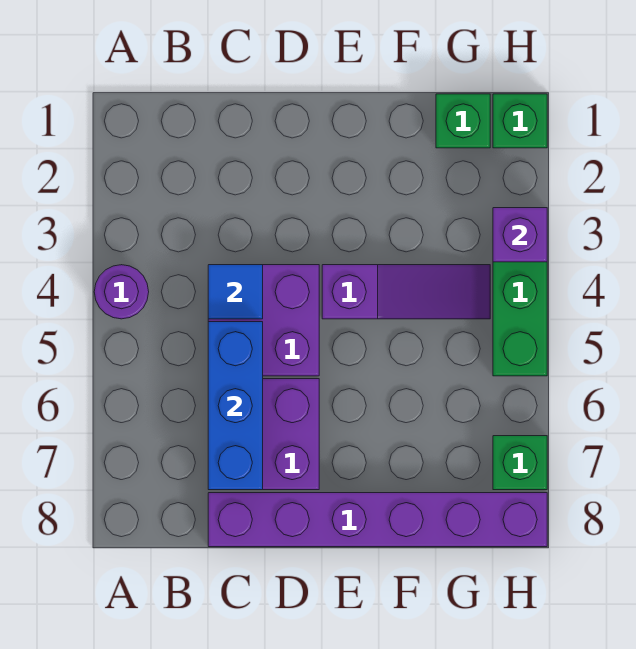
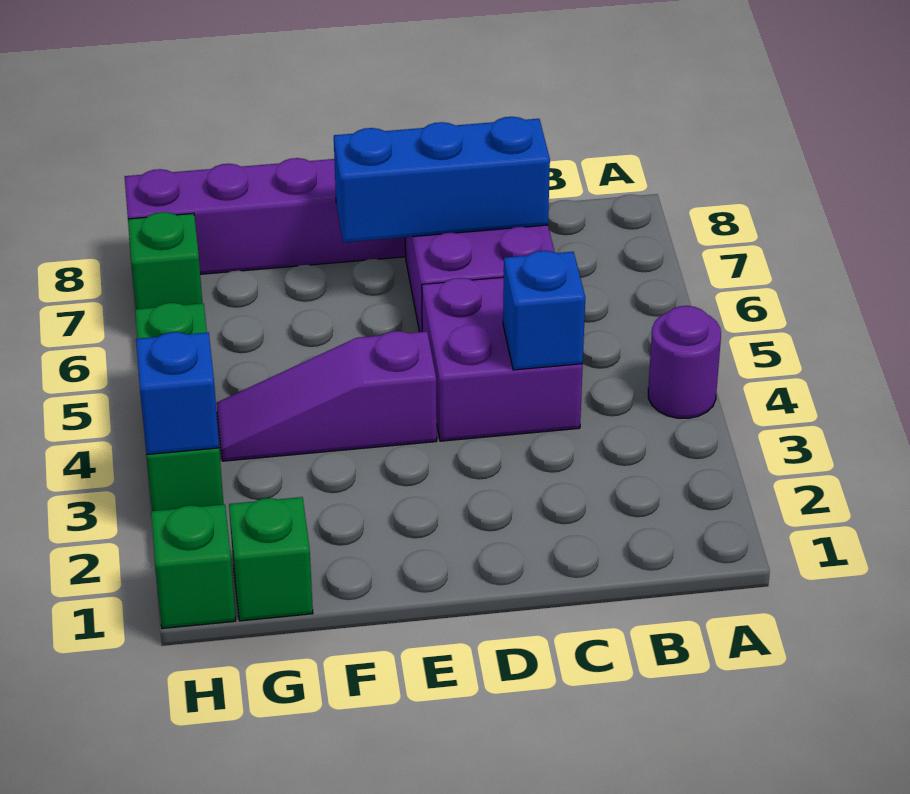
blue tile C4 level 2 -> blue brick C4 level 2
blue brick C5:C7 level 2 -> blue brick C7:E7 level 2
purple brick H3 level 2 -> blue brick H3 level 2

